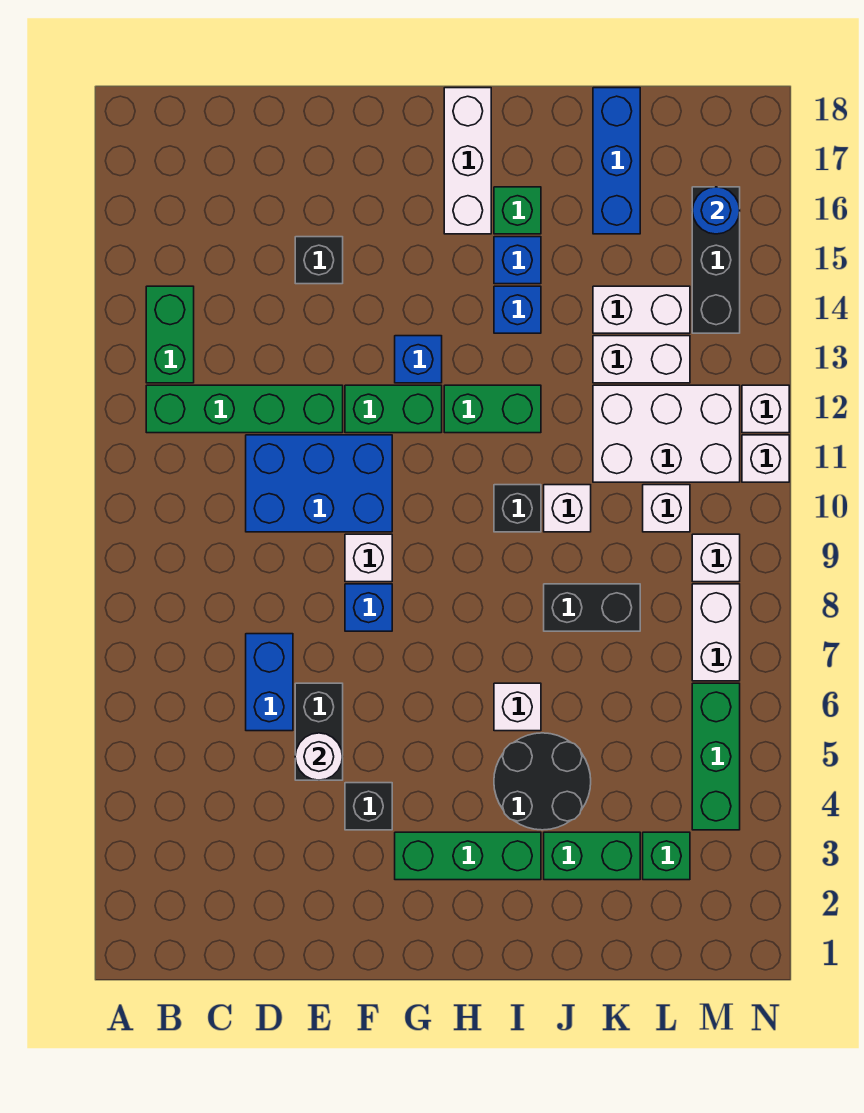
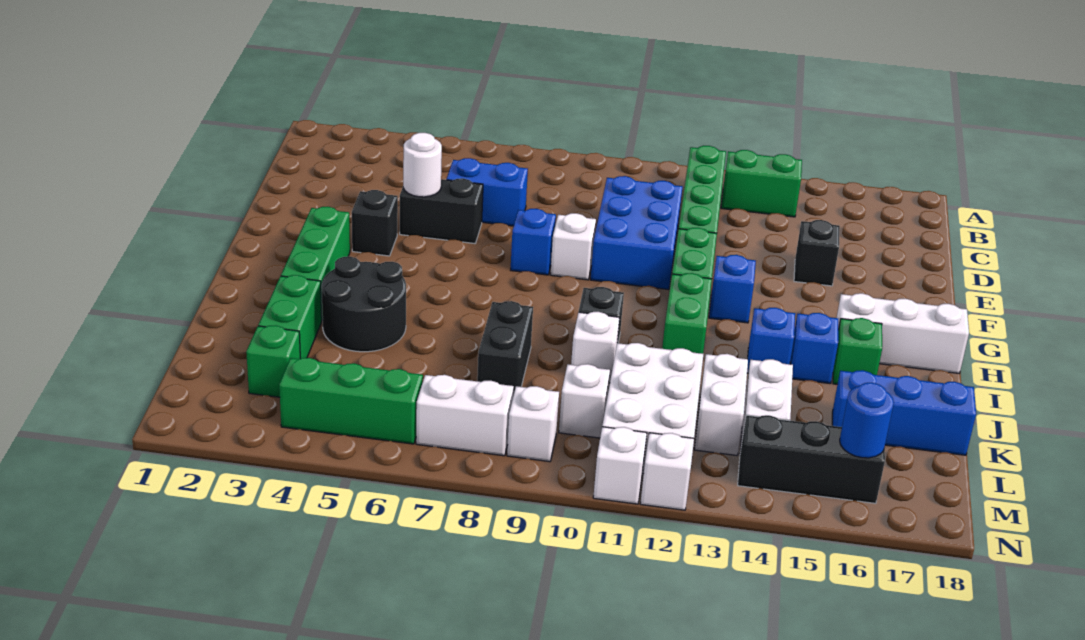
white brick I6 level 1 -> none

